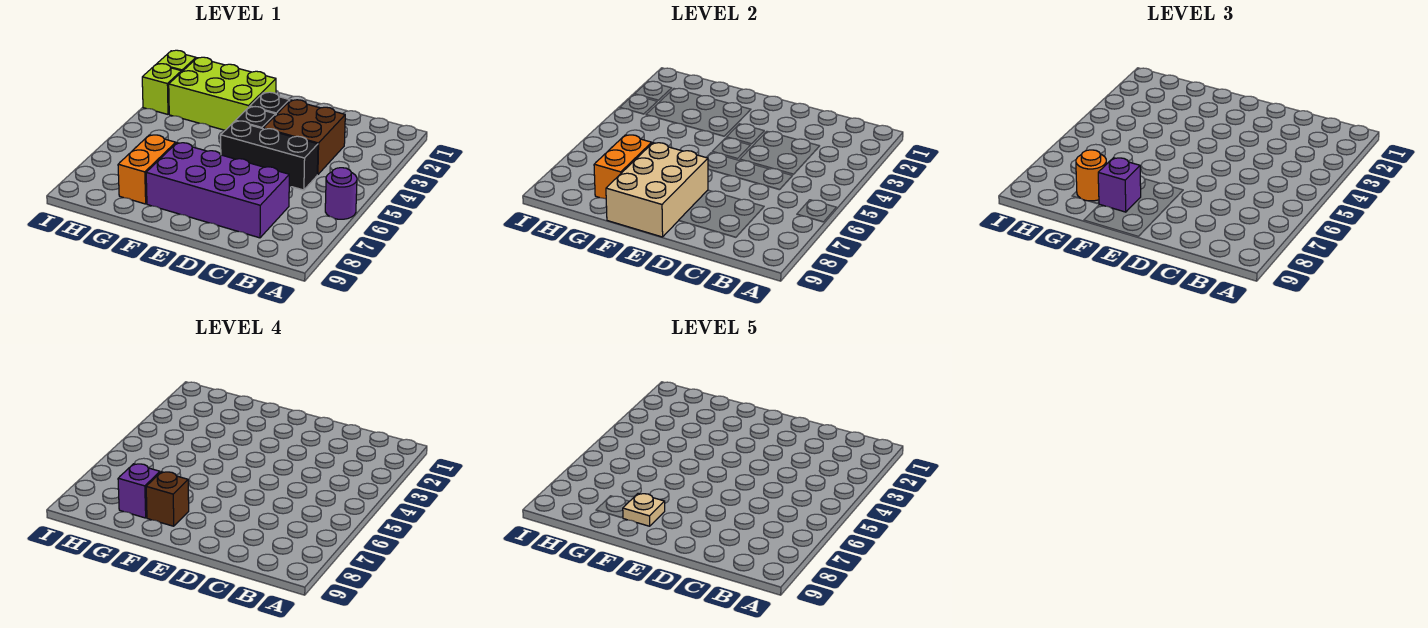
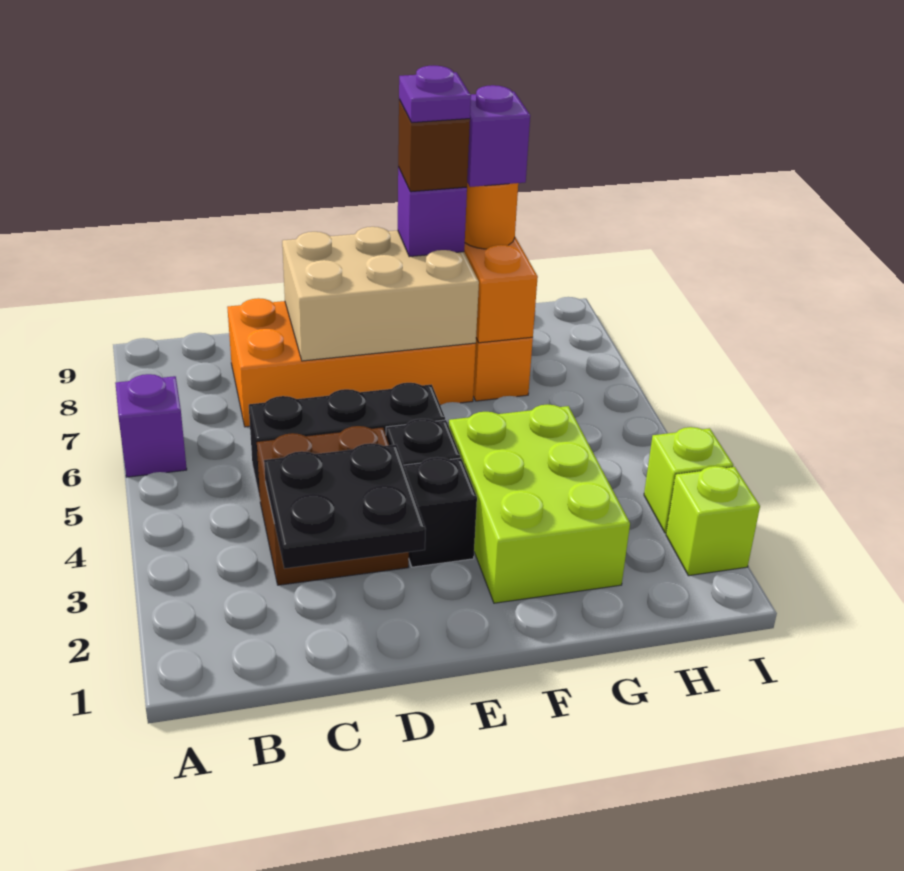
purple round brick A6 level 1 -> purple brick A6 level 1
none -> black plate C2:D3 level 2
purple brick C7:F8 level 1 -> orange brick C7:F8 level 1
tan brick E7:F9 level 2 -> tan brick D7:F8 level 2
lime brick F2:H3 level 1 -> lime brick F2:G4 level 1
tan plate F8 level 5 -> purple plate F8 level 5

